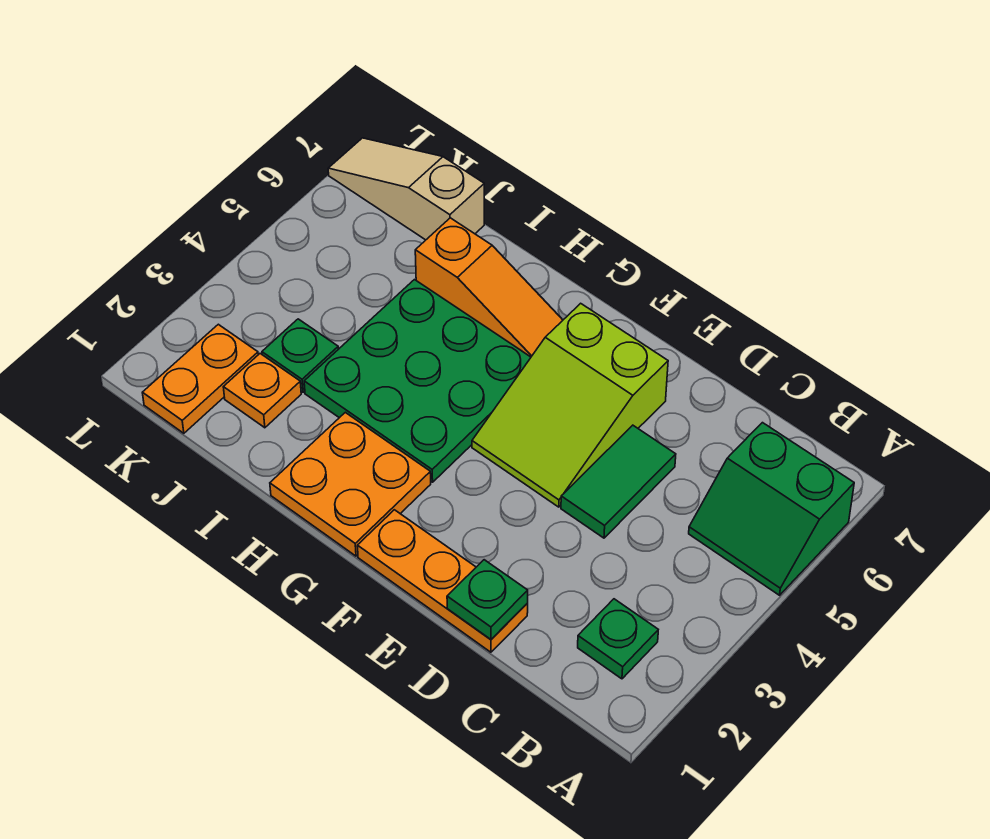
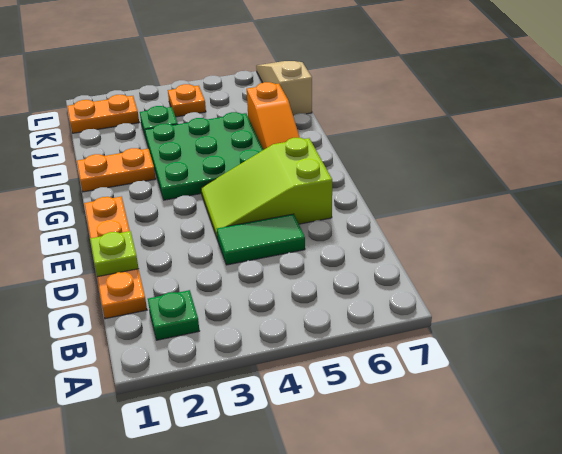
green slope A5:B6 level 1 top 6 -> none
orange plate D1:F1 level 1 -> orange plate C1:F1 level 1
green plate D1 level 2 -> lime plate D1 level 2
orange plate G1:H2 level 1 -> orange plate H1:H2 level 1
orange plate J2 level 1 -> orange plate K4 level 1

